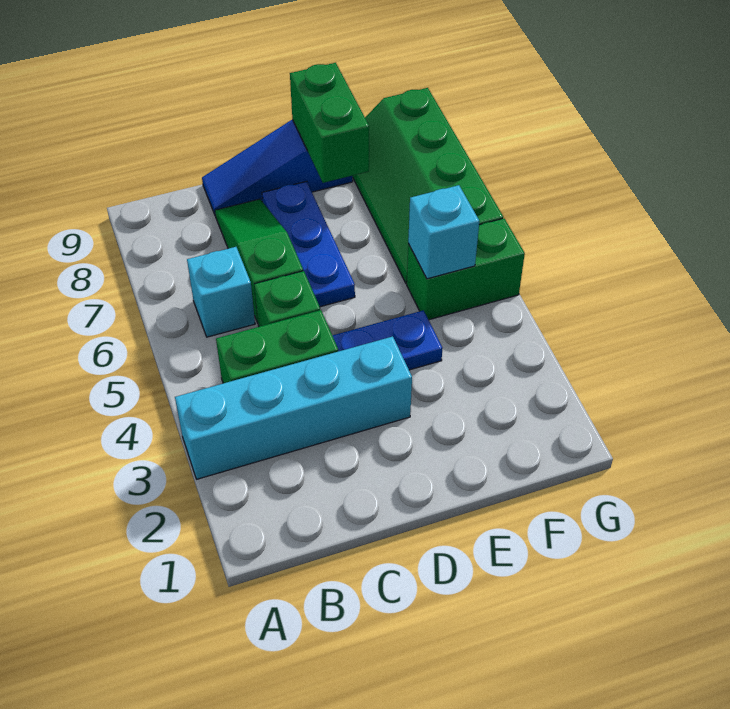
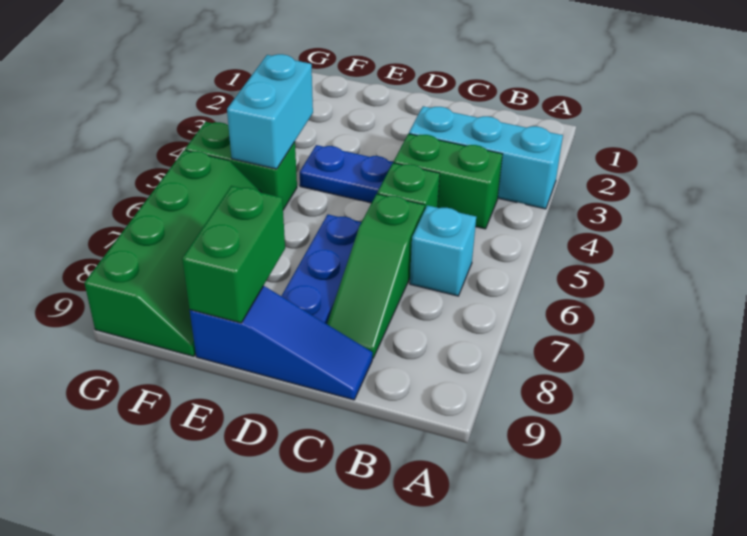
cyan brick A3:D3 level 1 -> cyan brick A3:C3 level 1
cyan brick F5 level 2 -> cyan brick F4:F5 level 2

